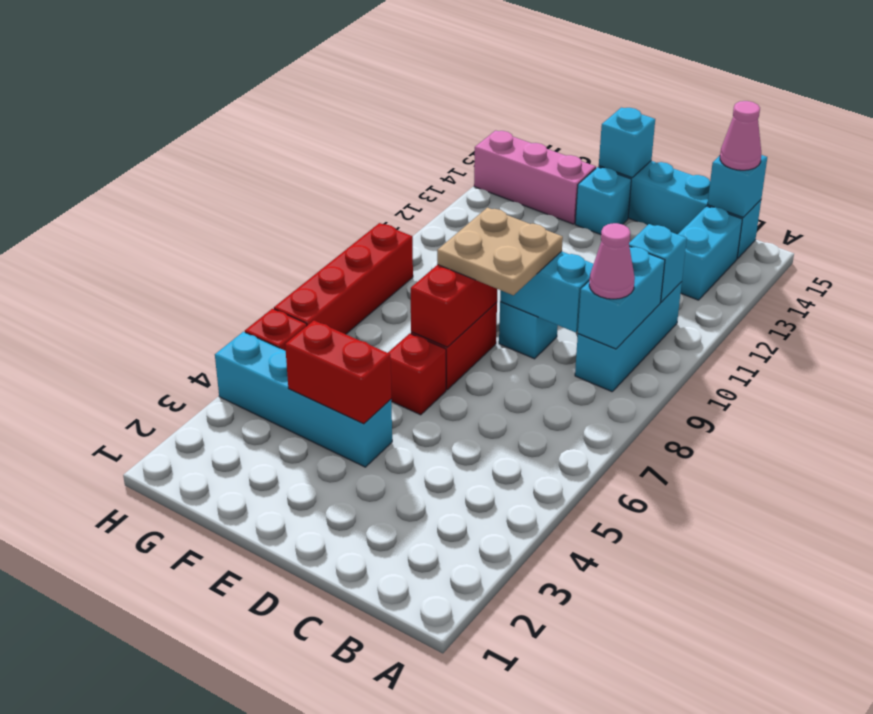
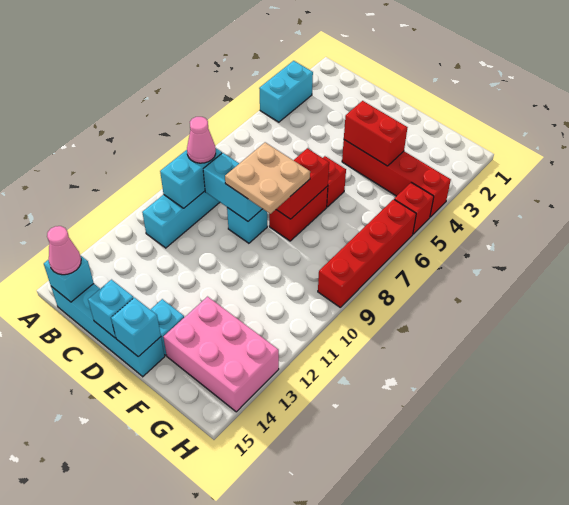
cyan brick B11 level 2 -> cyan brick D15 level 2
cyan brick B13:B14 level 1 -> cyan brick A3:A4 level 1
cyan brick E4:H4 level 1 -> red brick E4:H4 level 1
pink brick F14:H14 level 1 -> pink brick F13:H14 level 1

